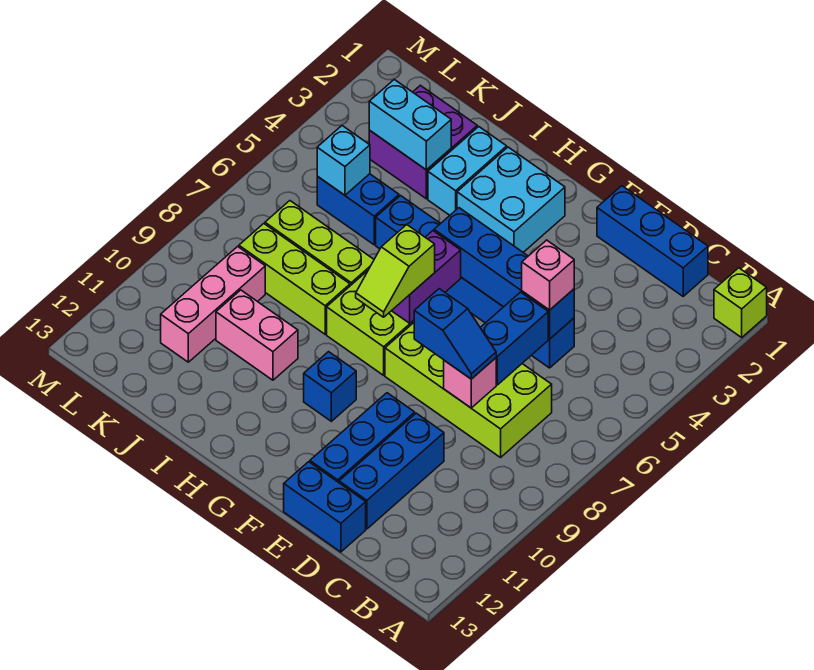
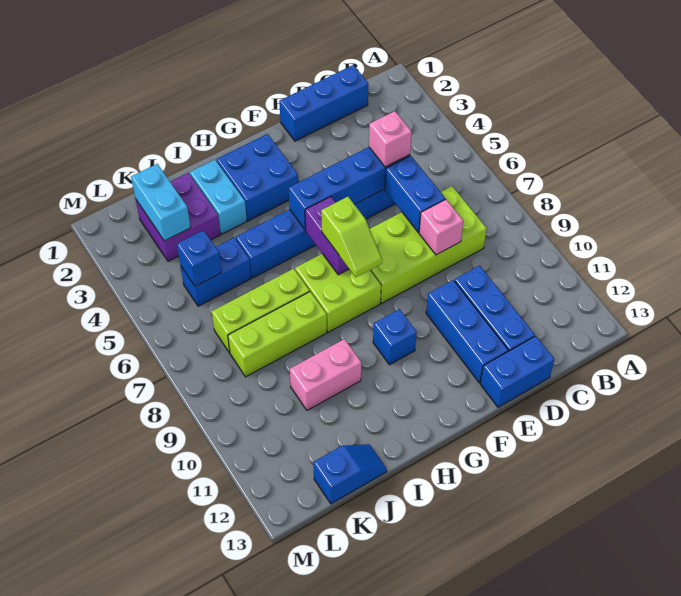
lime brick A1 level 1 -> none
blue slope D8:E8 level 3 top E -> blue slope J13:K13 level 1 top K
cyan brick G2:H3 level 1 -> blue brick G2:H3 level 1
cyan brick J3:K3 level 2 -> cyan brick K2:K3 level 2
cyan brick K5 level 2 -> blue brick K5 level 2
pink brick K9:K11 level 1 -> none

